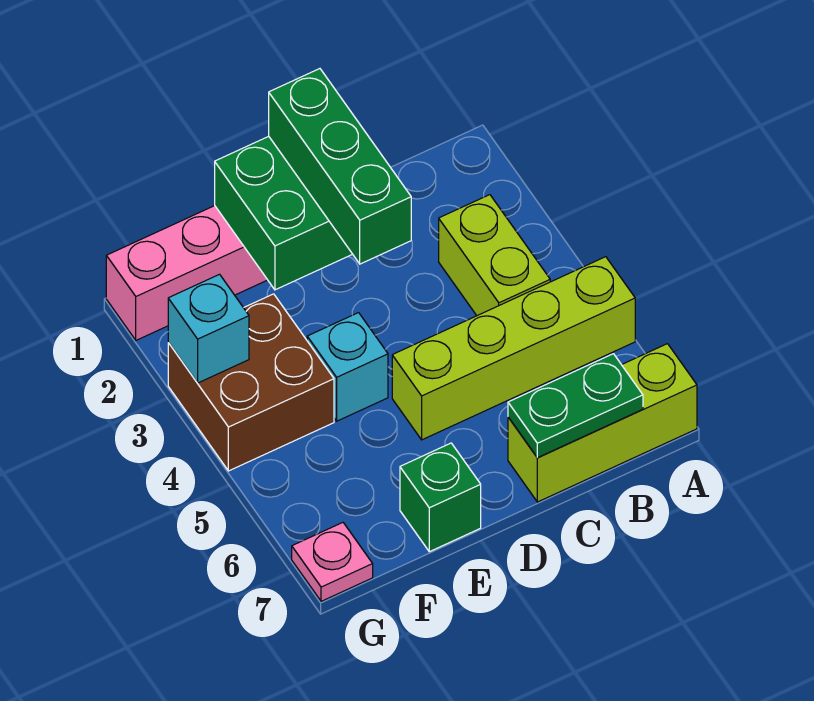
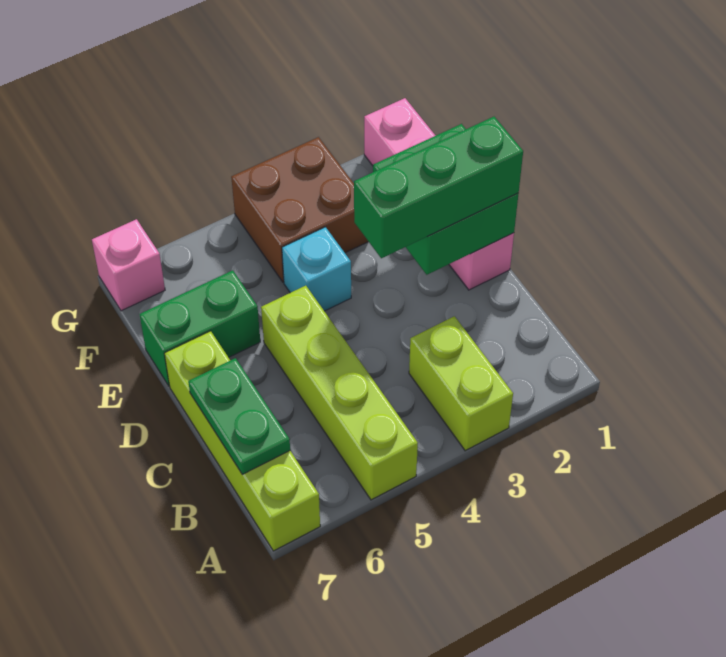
lime brick A7:C7 level 1 -> lime brick A7:D7 level 1
lime brick B3:B4 level 1 -> lime brick A3:B3 level 1
green brick E7 level 1 -> green brick E6:E7 level 1
cyan brick G3 level 2 -> none
pink plate G7 level 1 -> pink brick G7 level 1

